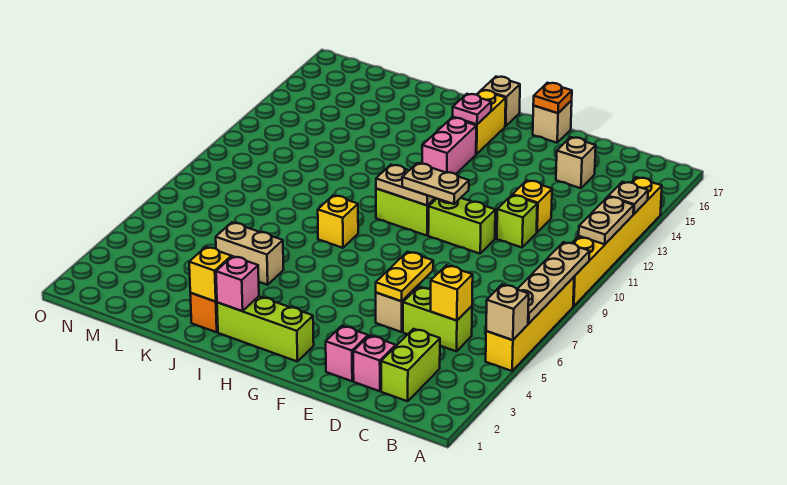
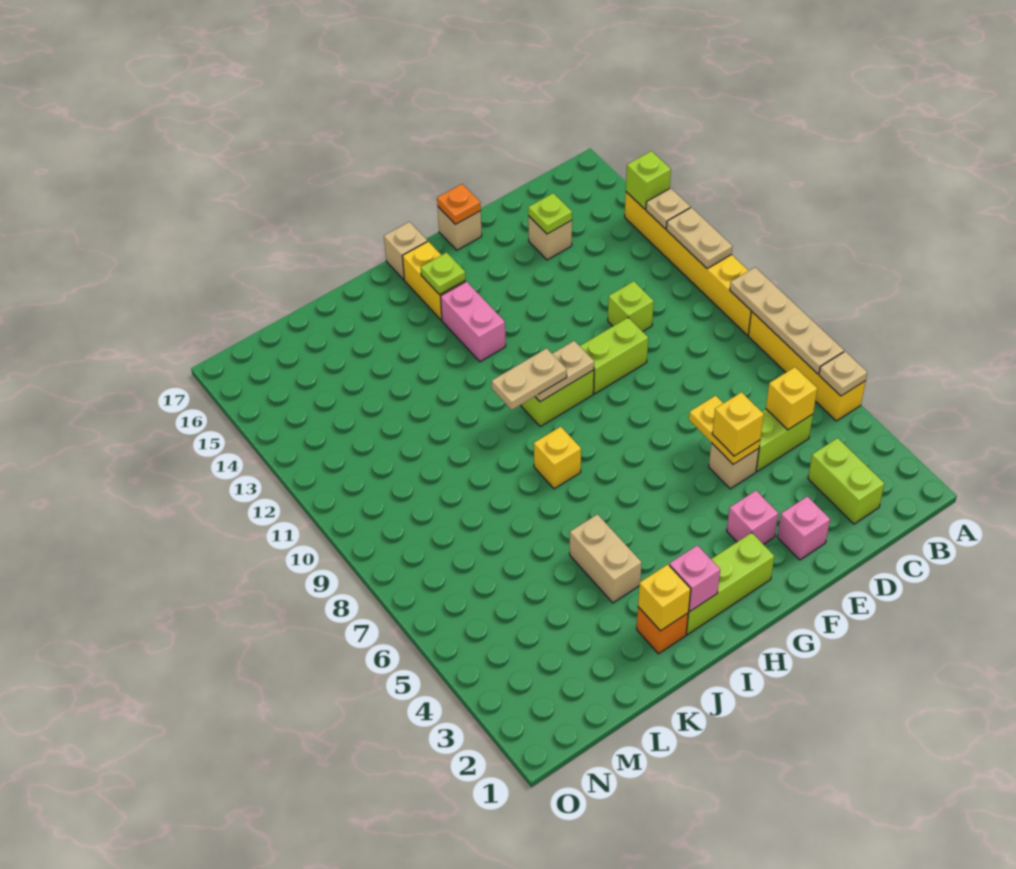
tan brick A5 level 2 -> tan plate A5 level 2
none -> lime brick A14 level 2
pink brick D2 level 1 -> pink brick F3 level 1
yellow brick D12 level 1 -> yellow brick E5 level 3
none -> lime plate D15 level 2
tan plate F10:G10 level 3 -> tan plate H10:I10 level 3
pink plate H15 level 2 -> lime plate H15 level 2
tan brick J5:K5 level 1 -> tan brick J4:J5 level 1

